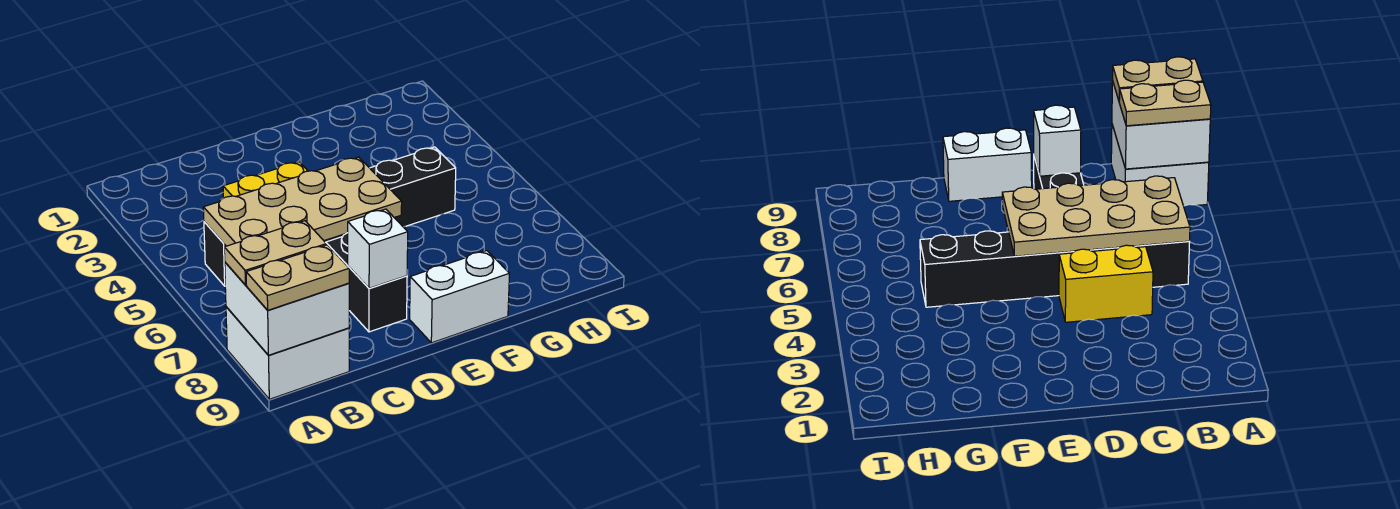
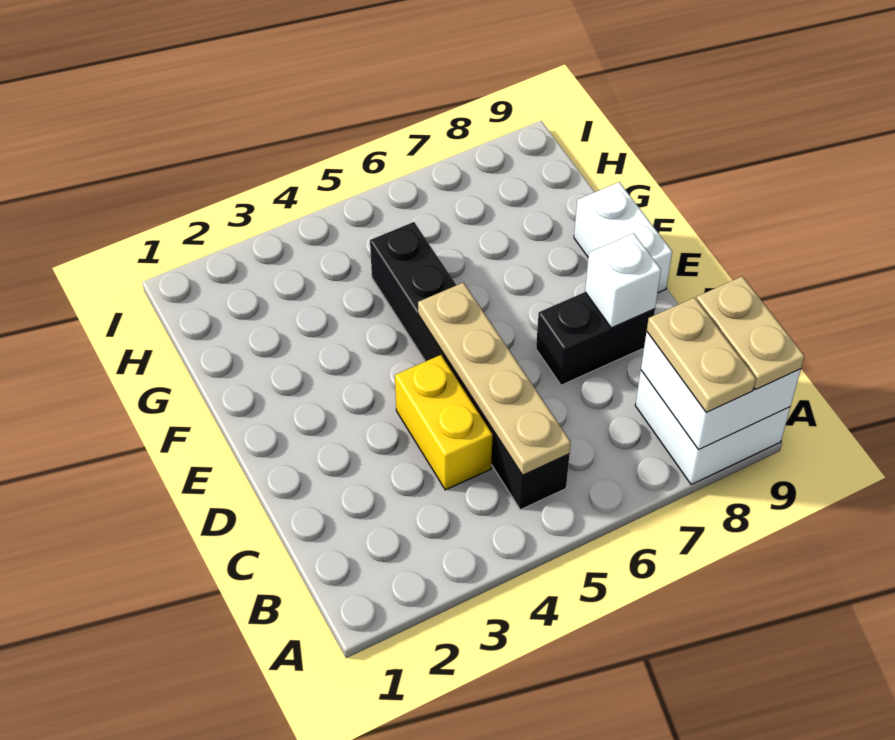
tan plate B5:E6 level 2 -> tan plate B5:E5 level 2

